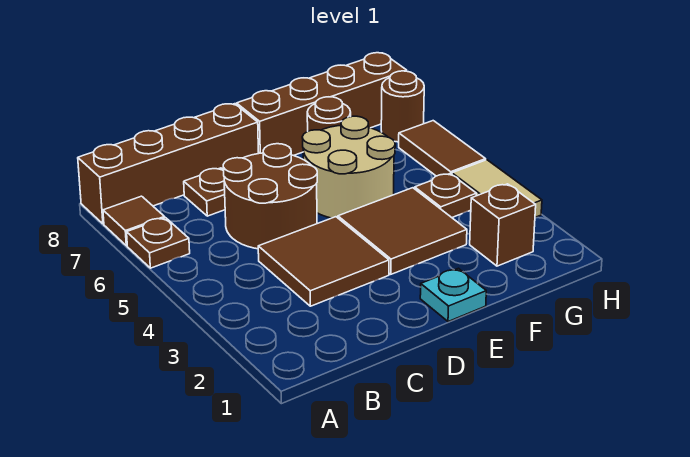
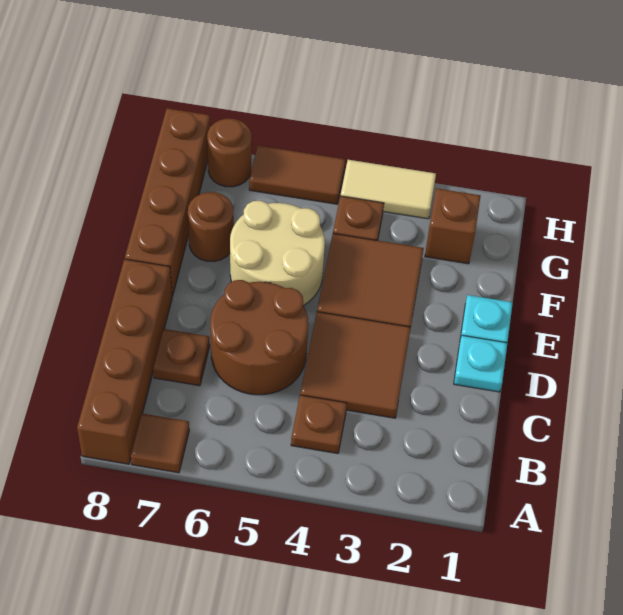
brown plate A6 level 1 -> brown plate B4 level 1
none -> cyan plate D1 level 1

